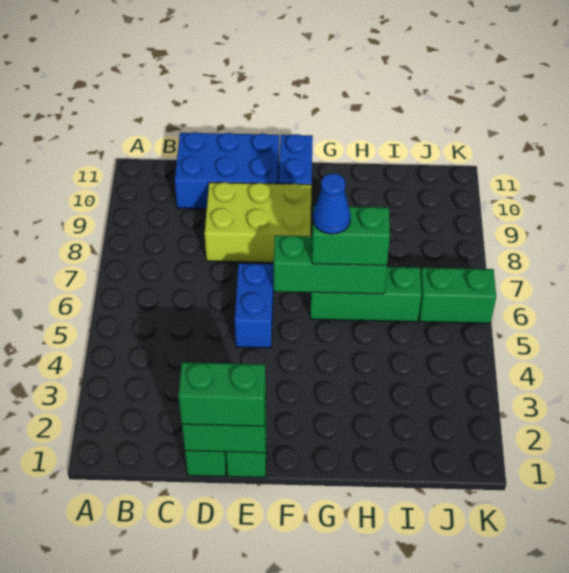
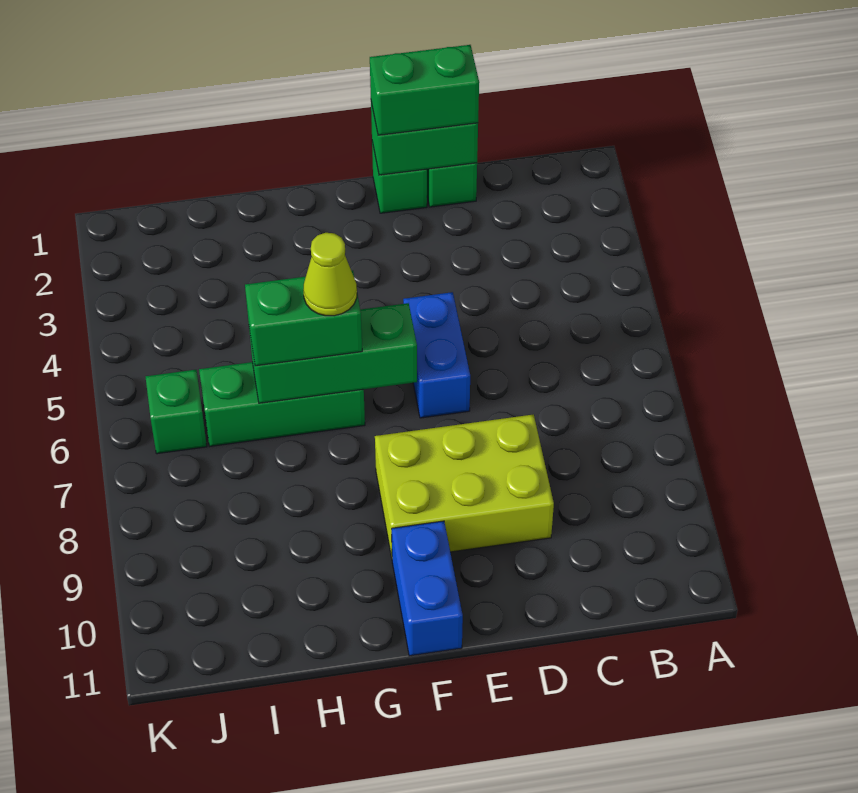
blue brick C10:E11 level 1 -> none
blue cone G6 level 4 -> lime cone G6 level 4
green brick J6:K6 level 1 -> green brick J6 level 1

